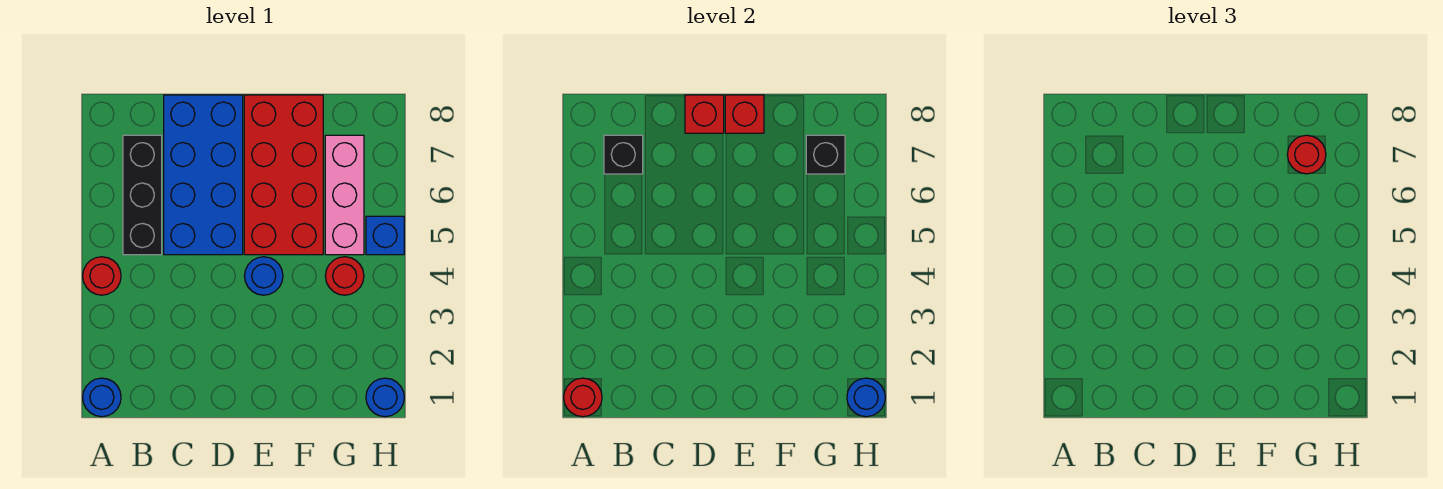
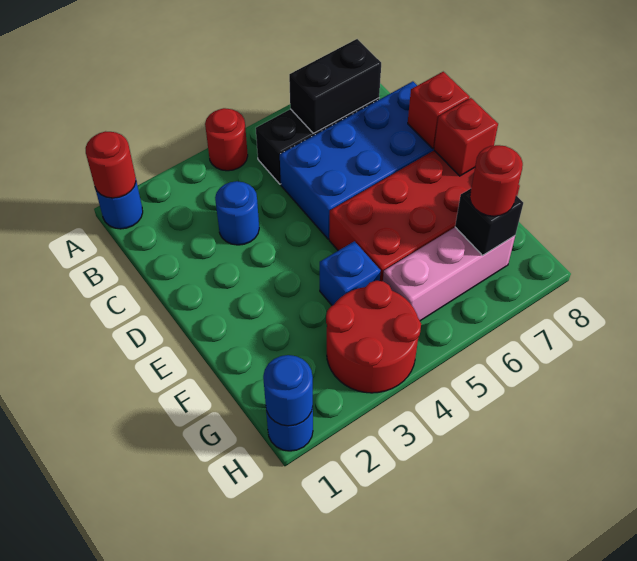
black brick B7 level 2 -> black brick B6:B7 level 2
blue round brick E4 level 1 -> blue round brick C3 level 1
red round brick G4 level 1 -> red round brick G3:H4 level 1
blue brick H5 level 1 -> blue brick F4 level 1

